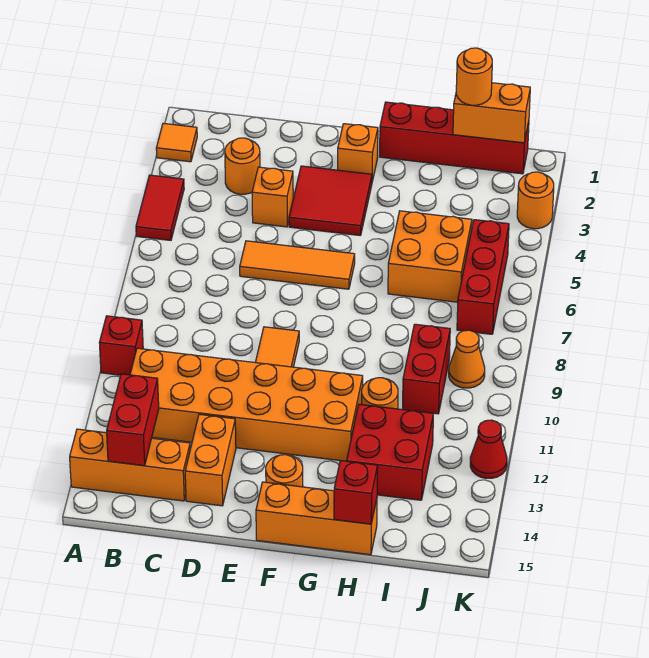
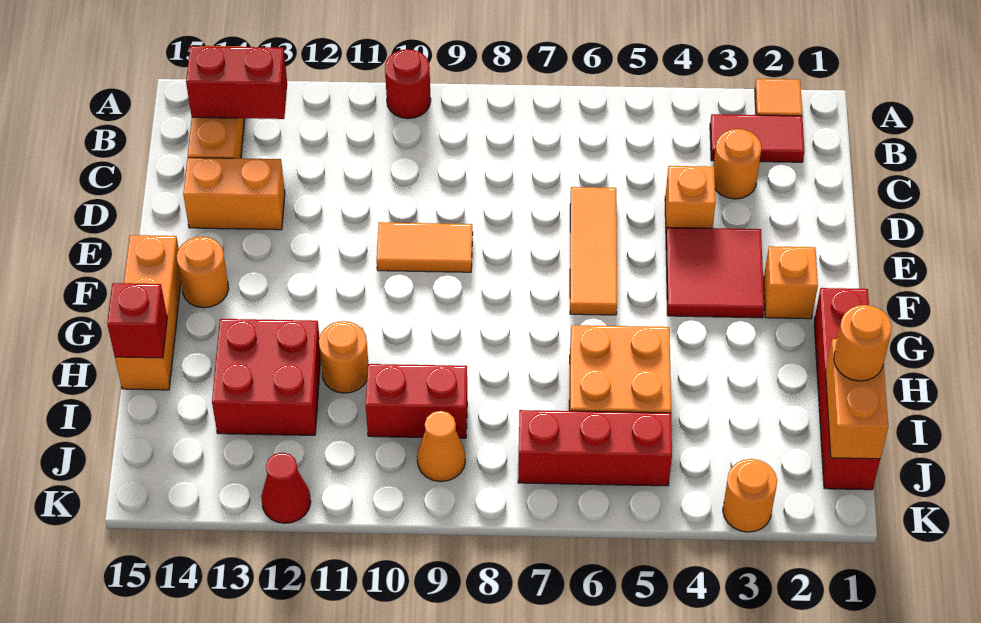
red tile A4:A5 level 1 -> red tile B2:B3 level 1
red brick A10 level 1 -> red round brick A10 level 1
orange brick B11:G12 level 1 -> none

